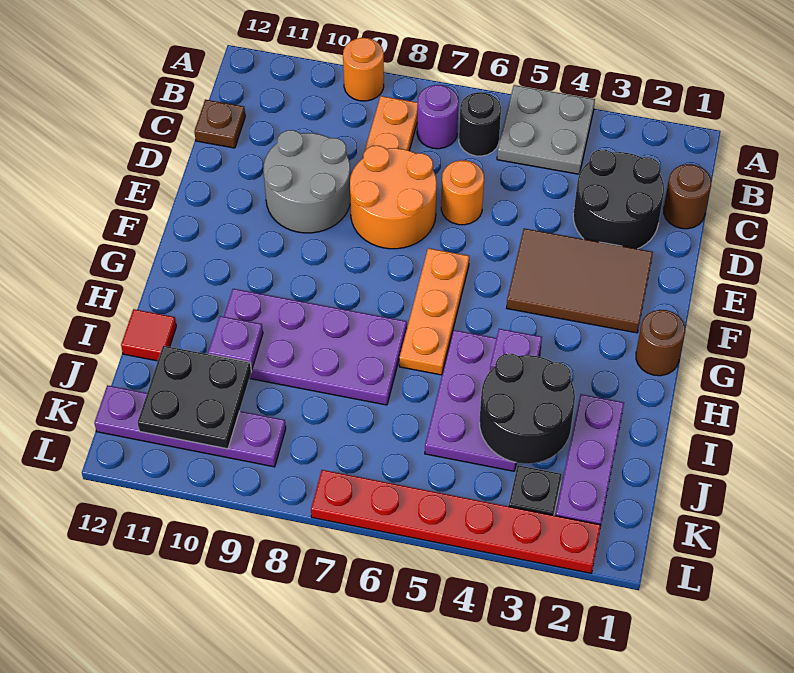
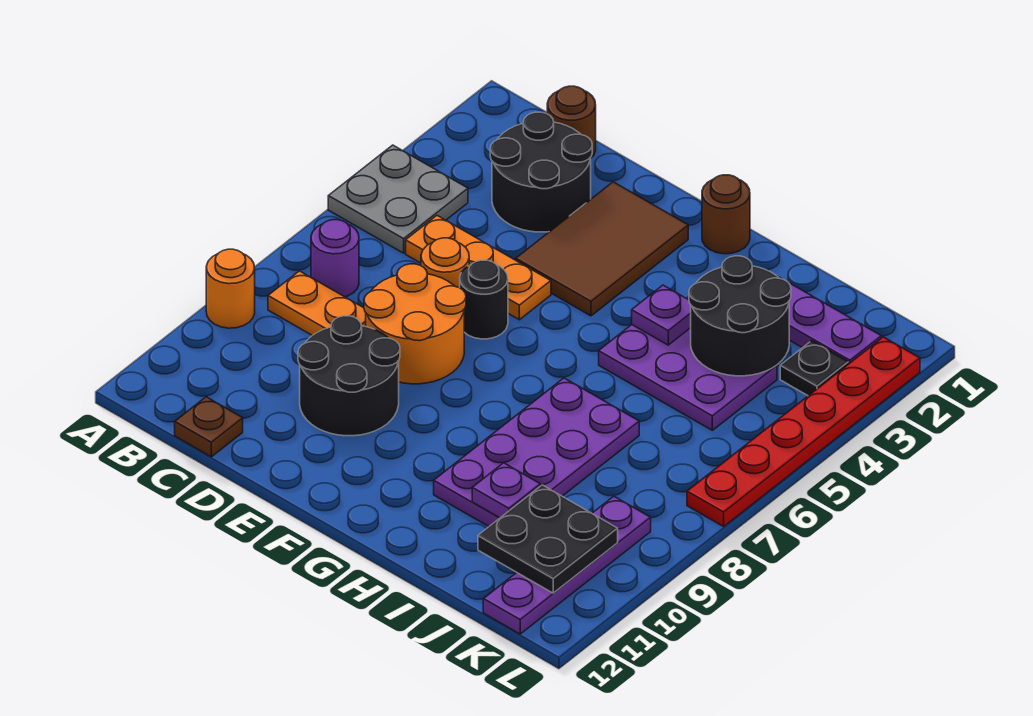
black round brick B6 level 1 -> black round brick E6 level 1
grey round brick D9:E10 level 1 -> black round brick D9:E10 level 1
orange plate F6:H6 level 1 -> orange plate C5:E5 level 1
red tile I12 level 1 -> none

